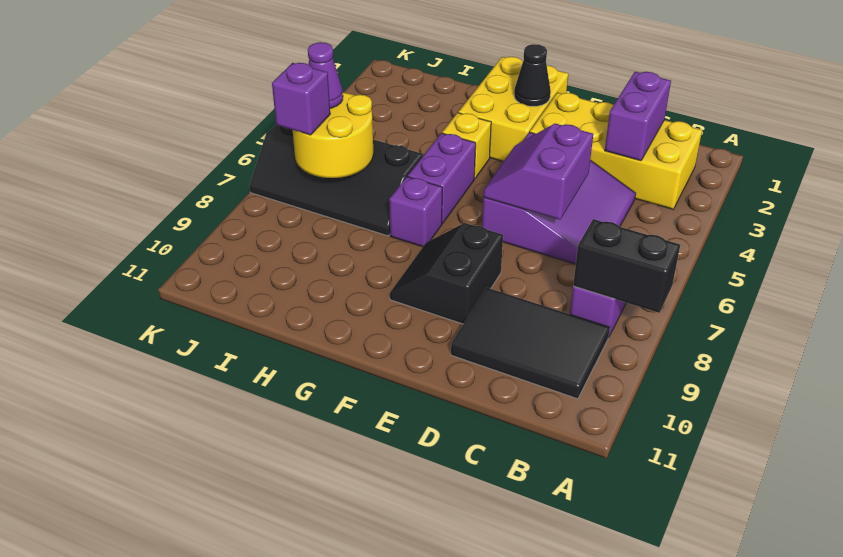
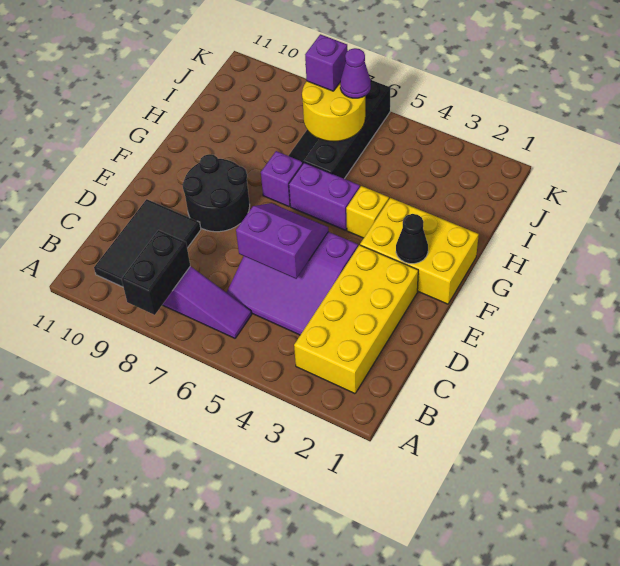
purple brick C2:C3 level 2 -> none
black slope E8:F9 level 1 top E -> black round brick E8:F9 level 1

